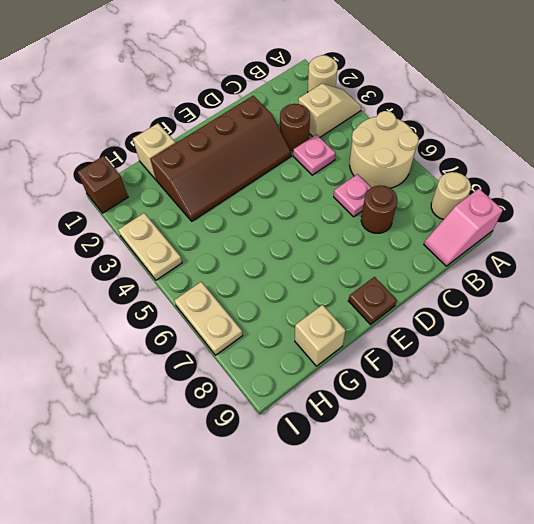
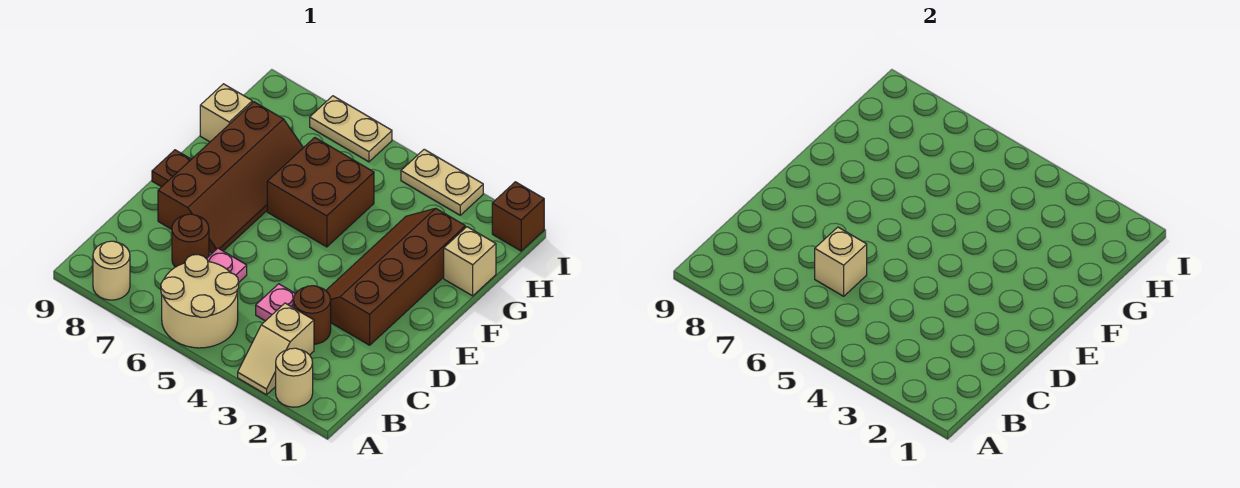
pink slope A9:B9 level 1 top A -> none
none -> tan brick C6 level 2
none -> brown slope D7:G8 level 1 top 8
none -> brown brick F5:G6 level 1

